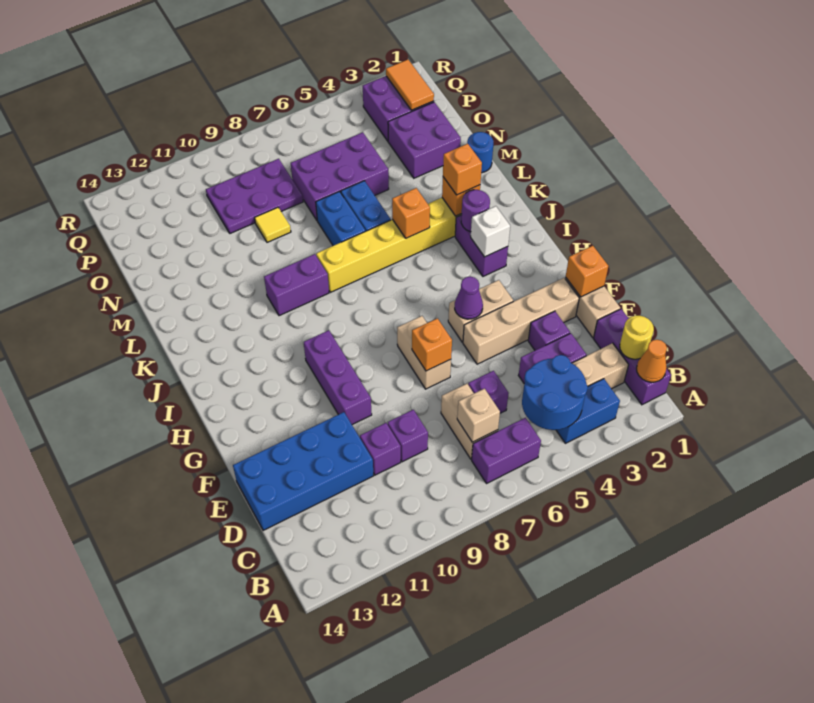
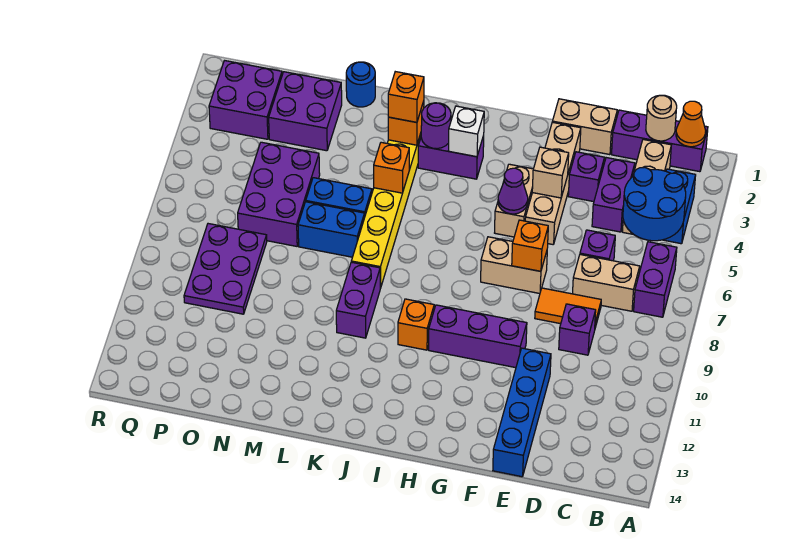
yellow round brick C1 level 2 -> tan round brick C1 level 2
tan brick C7 level 2 -> tan brick F4 level 2
purple brick D10 level 1 -> none
blue brick D11:E14 level 1 -> blue brick E11:E14 level 1
orange brick F1 level 2 -> orange brick I10 level 1
yellow tile N9 level 1 -> none
orange tile P2:Q2 level 2 -> orange tile D8:E8 level 1

